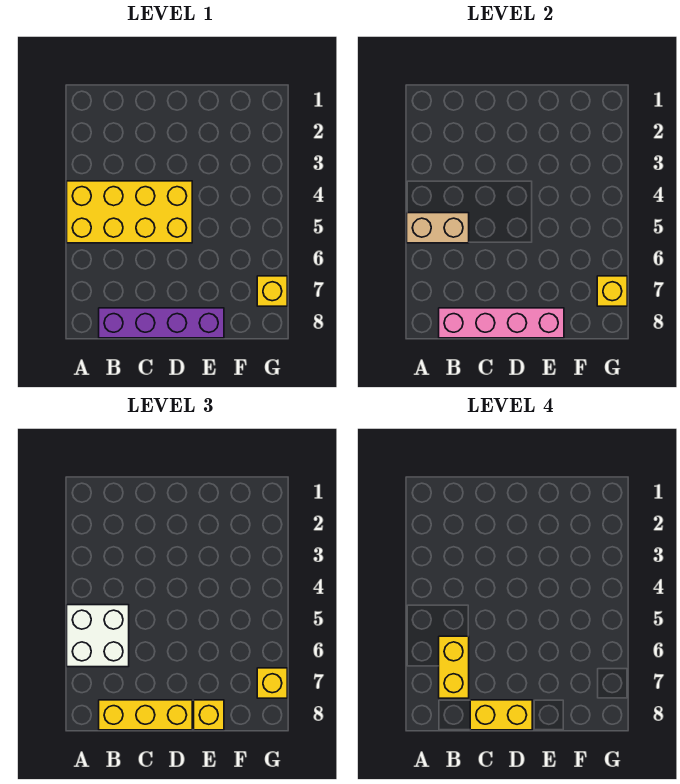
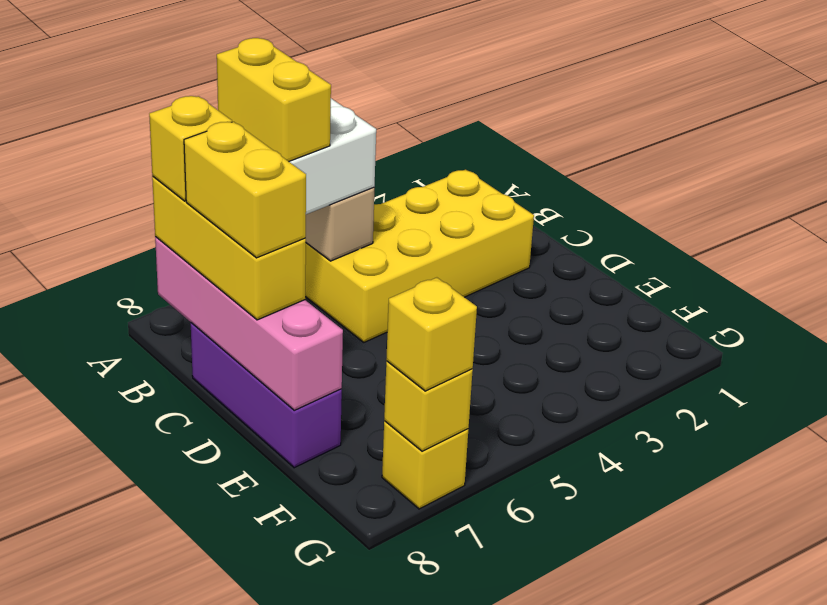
yellow brick A4:D5 level 1 -> yellow brick B2:C5 level 1
yellow brick B6:B7 level 4 -> yellow brick A6:B6 level 4
purple brick B8:E8 level 1 -> purple brick C8:E8 level 1
yellow brick E8 level 3 -> yellow brick B8 level 4

